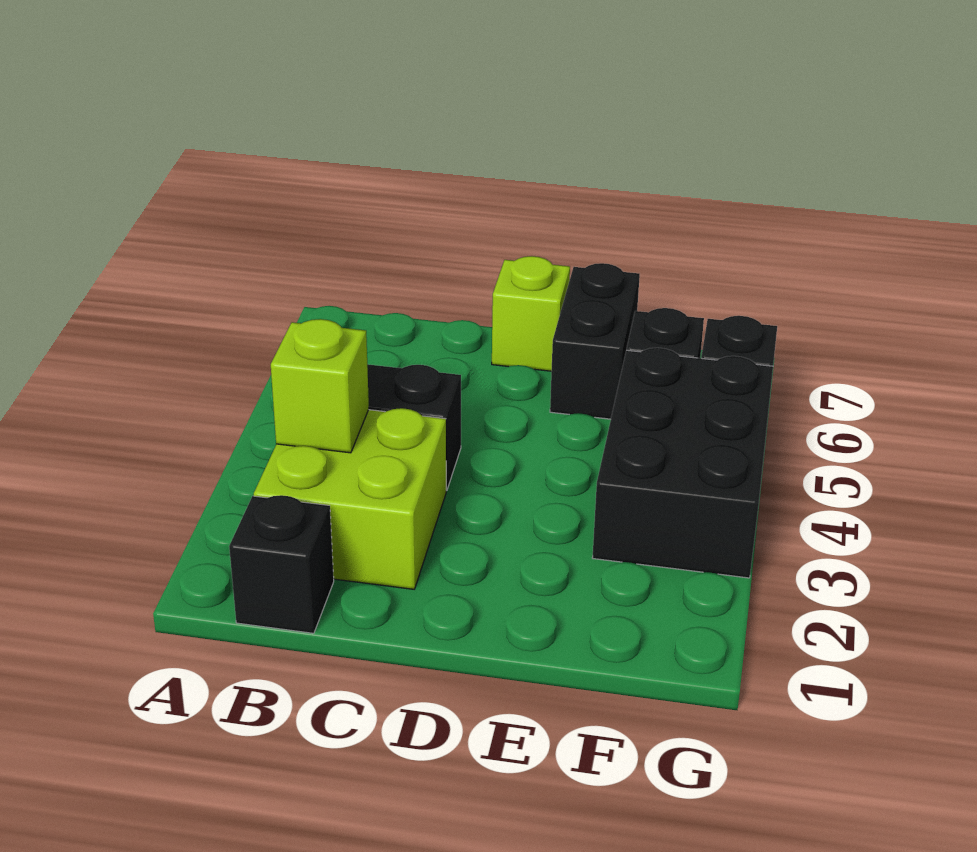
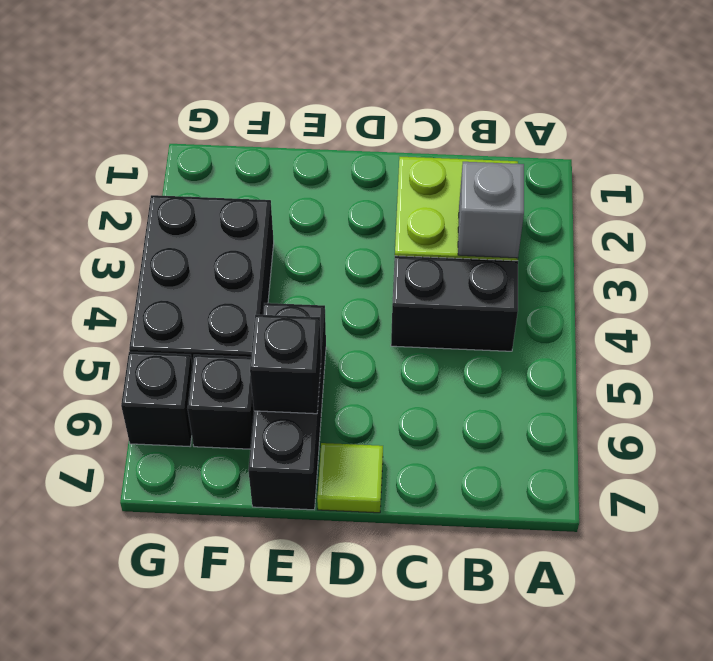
black brick B1 level 1 -> black brick E6 level 2
lime brick B3 level 2 -> grey brick B3 level 2
lime brick D7 level 1 -> lime tile D7 level 1
black brick E6:E7 level 1 -> black brick E5:E7 level 1

